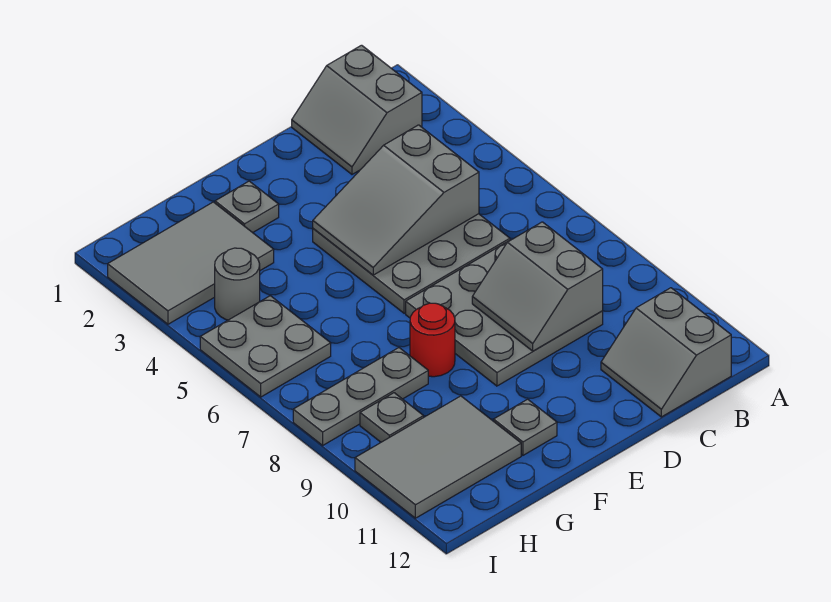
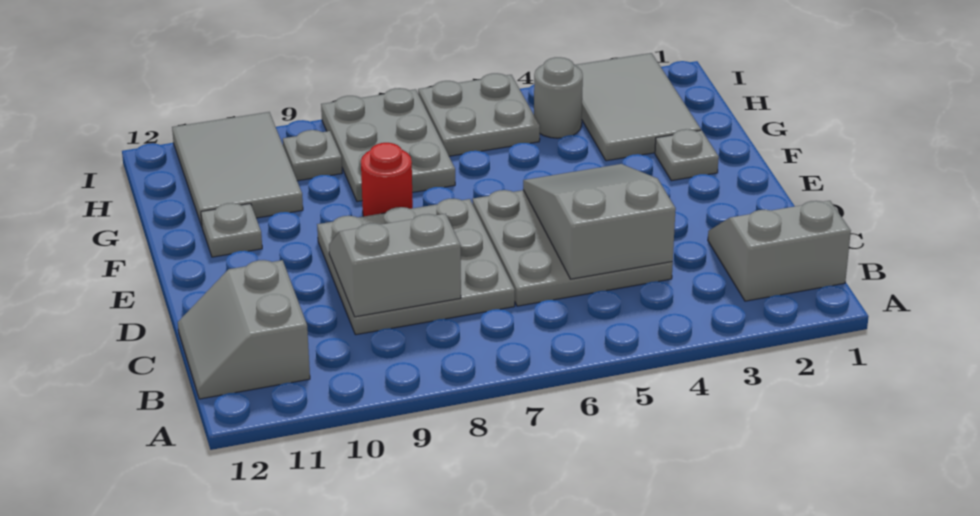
grey slope B11:C12 level 1 top B -> grey slope B11:C12 level 1 top 11
grey plate G8:I8 level 1 -> grey plate G7:I8 level 1

